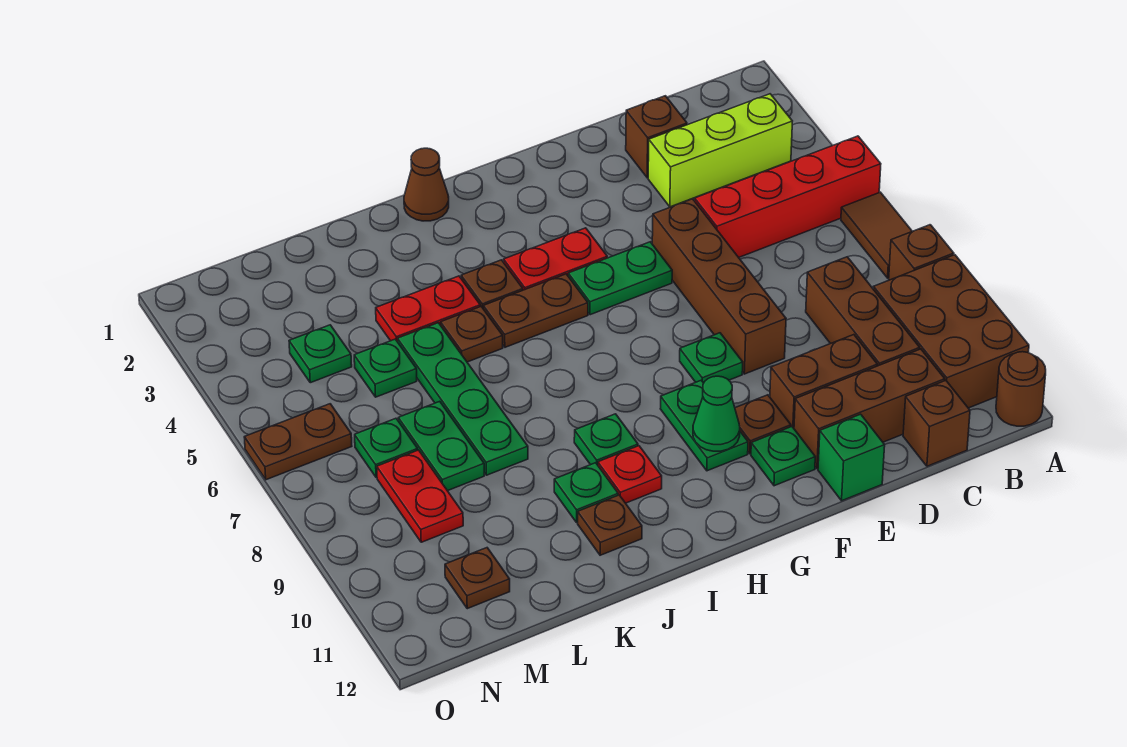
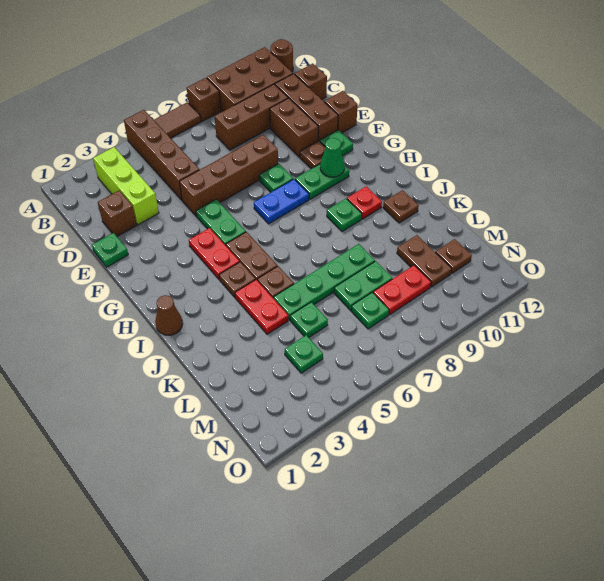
red brick A5:D5 level 1 -> brown brick A5:D5 level 1
green brick E12 level 1 -> brown brick E12 level 1
none -> blue plate G7:G8 level 1
green plate J10 level 1 -> green plate E1 level 1
brown plate N6:O6 level 1 -> brown plate L10:M10 level 1

